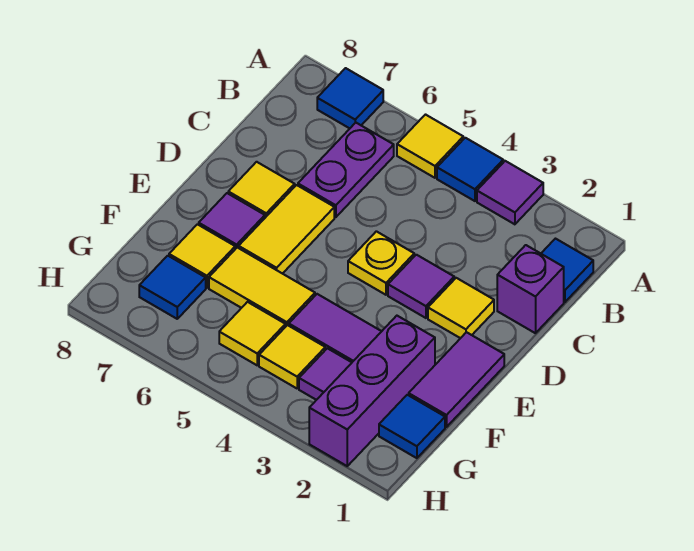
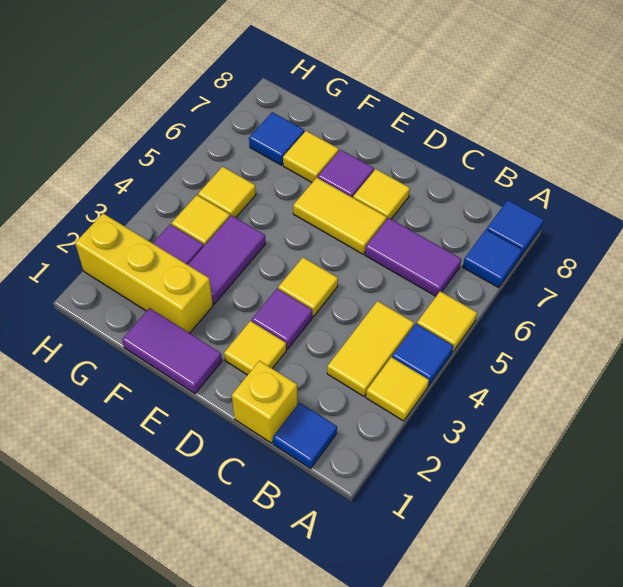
purple tile A3 level 1 -> yellow tile A3 level 1
purple plate B6:C6 level 1 -> purple tile B6:C6 level 1
purple brick C1 level 1 -> yellow brick C1 level 1
yellow plate D4 level 1 -> yellow tile D4 level 1
purple brick F2:H2 level 1 -> yellow brick F2:H2 level 1
yellow tile F5:F6 level 1 -> yellow tile B3:B4 level 1
blue tile G1 level 1 -> blue tile A8 level 1

